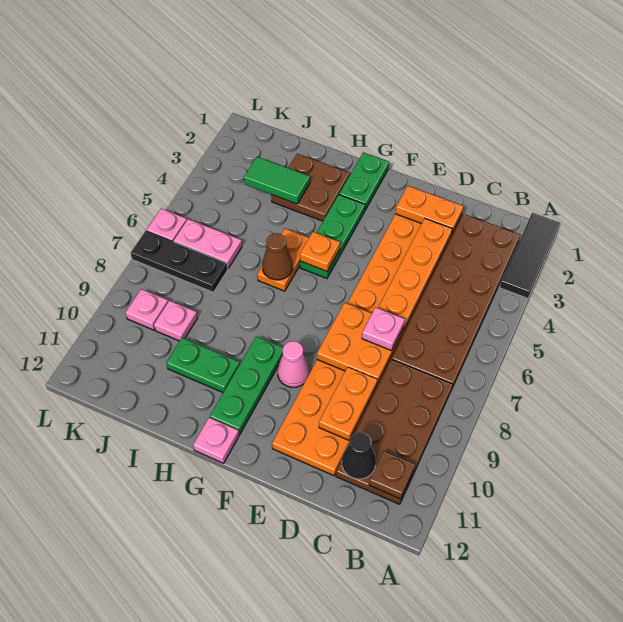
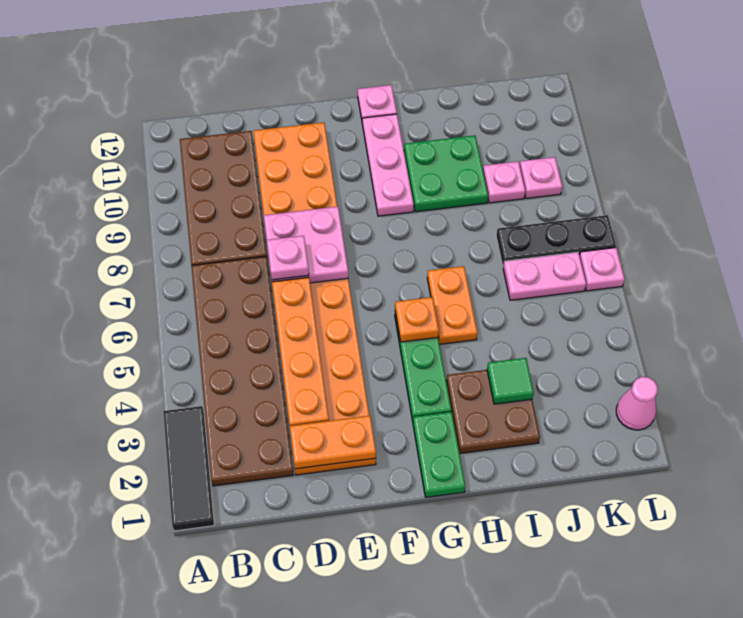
brown plate B11 level 2 -> none
black cone C11 level 2 -> none
orange plate D7:E8 level 2 -> pink plate D7:E8 level 2
orange plate D9:D10 level 2 -> none
pink cone F9 level 1 -> pink cone L2 level 1
green plate G9:G11 level 1 -> pink plate G9:G11 level 1
brown cone H6 level 2 -> none
green plate H10:I10 level 1 -> green plate H9:I10 level 1
green tile I3:J3 level 2 -> green tile I3 level 2

